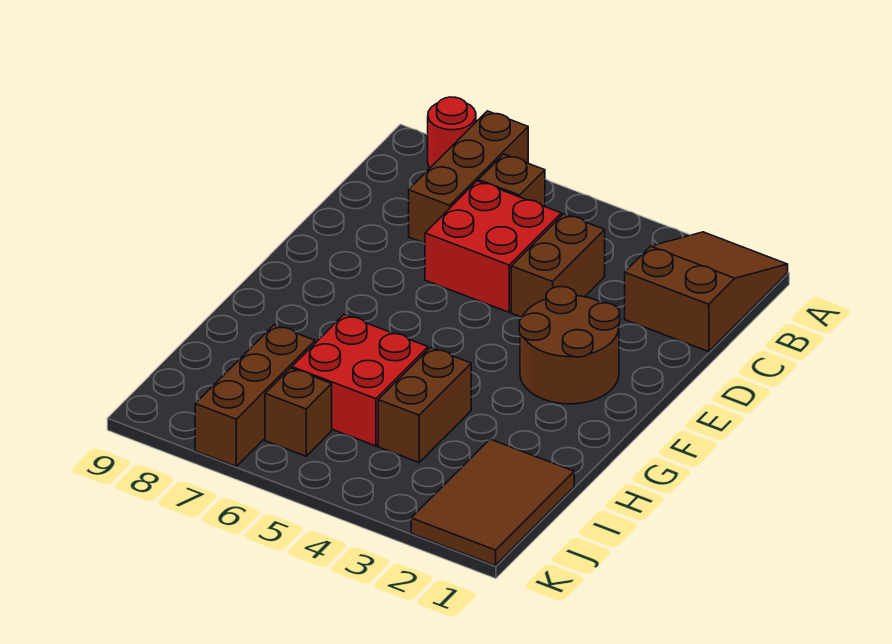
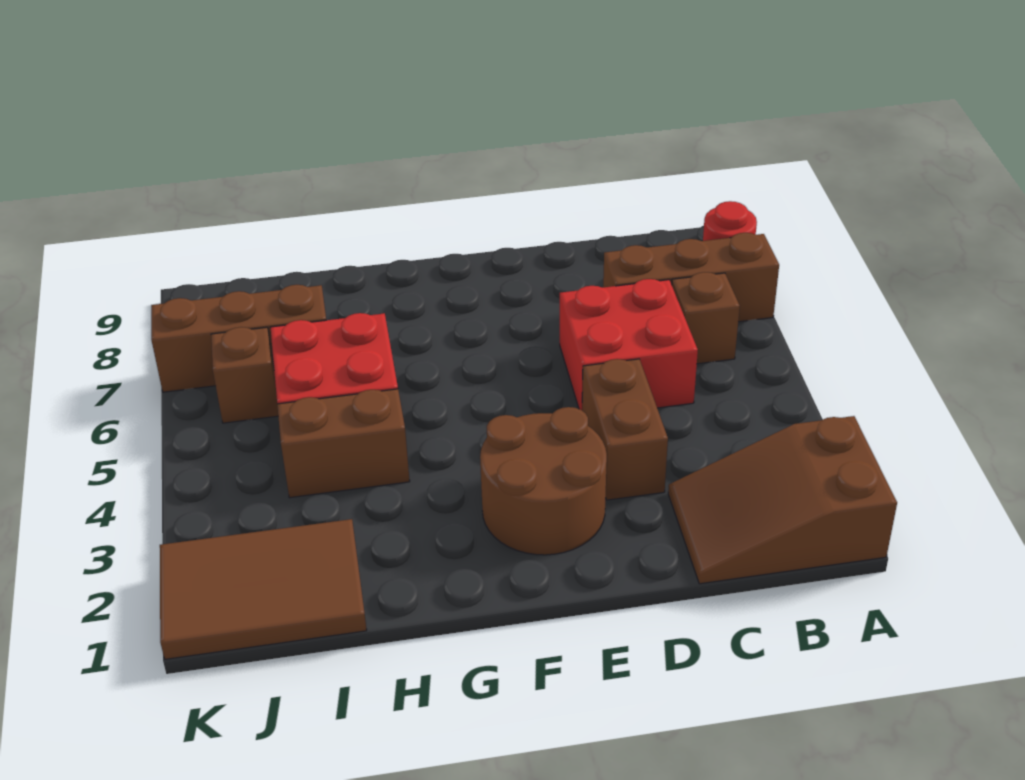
brown slope A1:C2 level 1 top C -> brown slope A1:C2 level 1 top A
brown brick C4:D4 level 1 -> brown brick D3:D4 level 1

